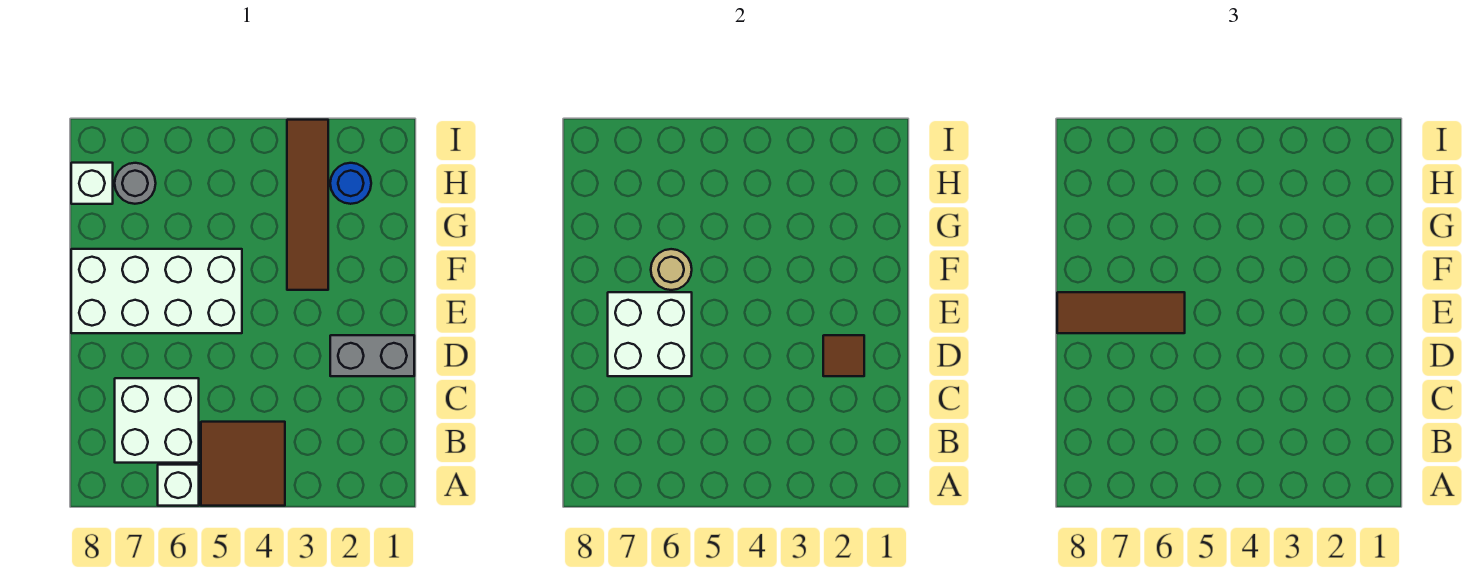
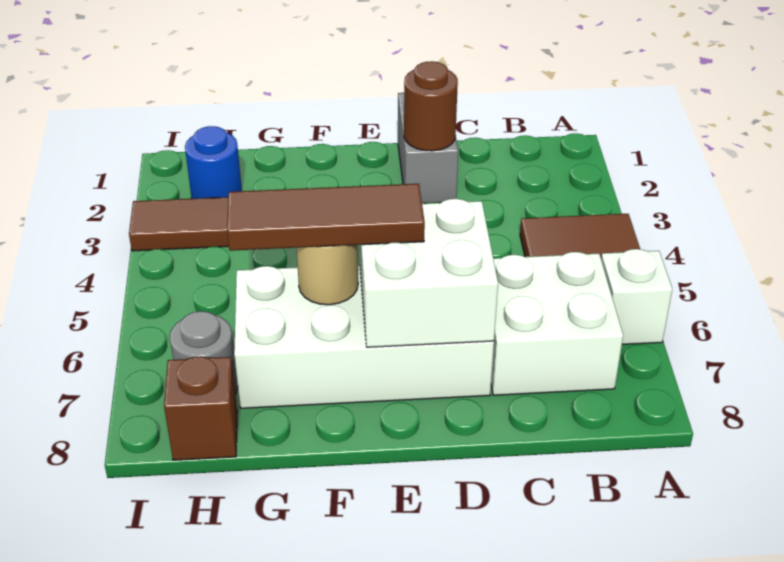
brown tile D2 level 2 -> brown round brick D2 level 2
white brick E5:F8 level 1 -> white brick D6:G7 level 1
brown tile E6:E8 level 3 -> brown tile E6:G6 level 3
white brick H8 level 1 -> brown brick H8 level 1

